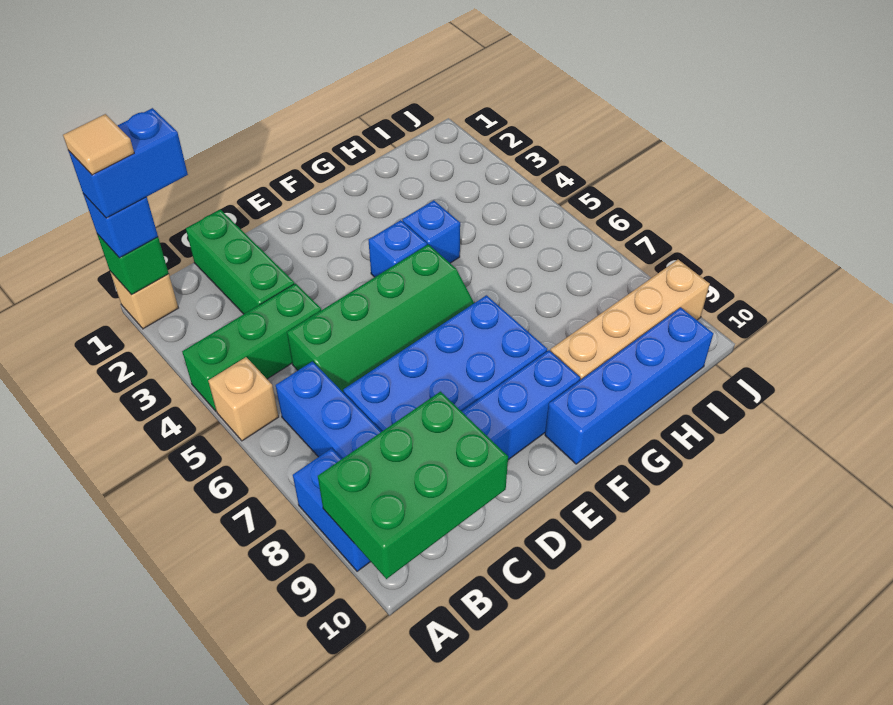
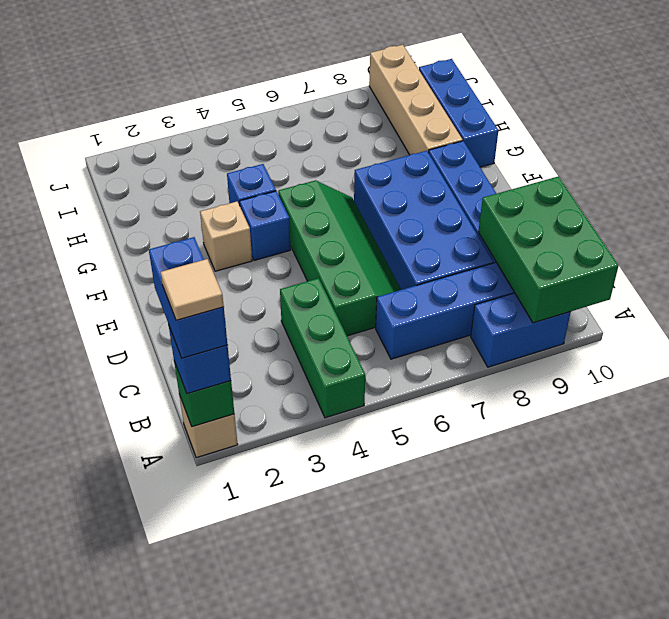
tan brick A5 level 1 -> tan brick F3 level 1
green brick C1:C3 level 1 -> none
blue brick F10:I10 level 1 -> blue brick G10:I10 level 1

